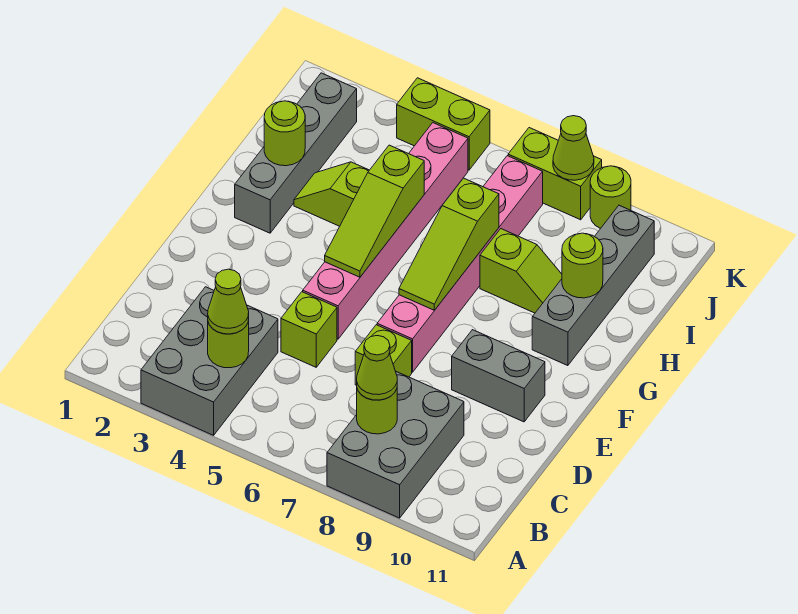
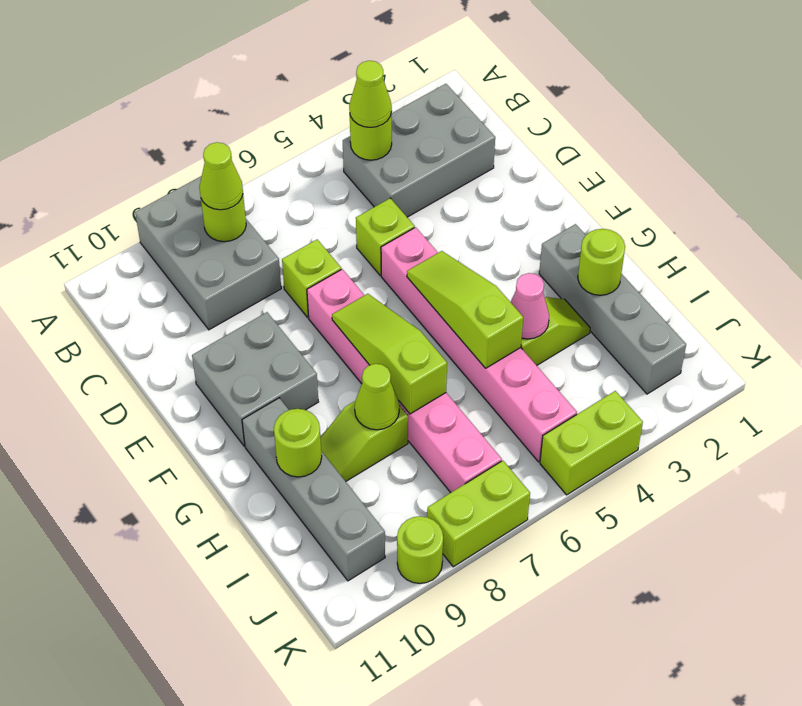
grey brick A3:C4 level 1 -> grey brick B2:C4 level 1
grey brick E9:E10 level 1 -> grey brick E9:F10 level 1
none -> pink cone H4 level 2
lime cone K8 level 2 -> lime cone H8 level 2

